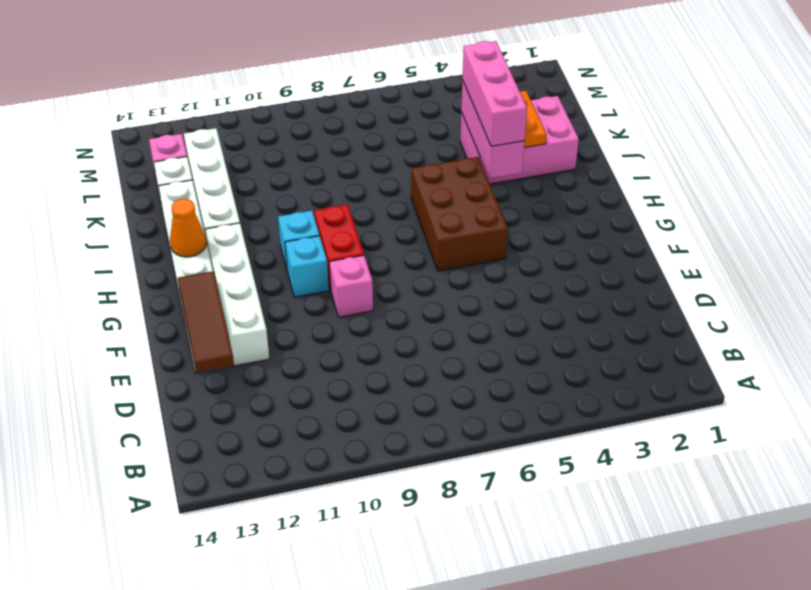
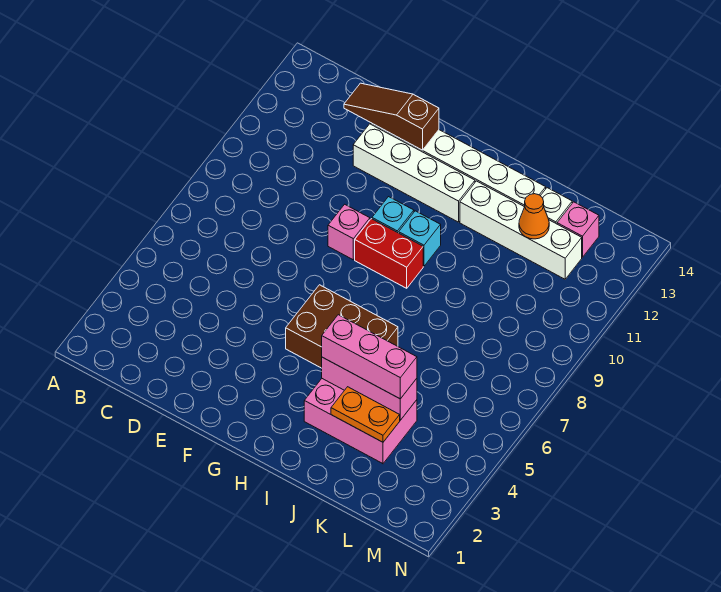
brown tile D13:F13 level 2 -> brown slope D13:F13 level 2 top F
orange cone H13 level 2 -> orange cone K12 level 2
pink brick J2:K4 level 1 -> pink brick I3:K4 level 1

